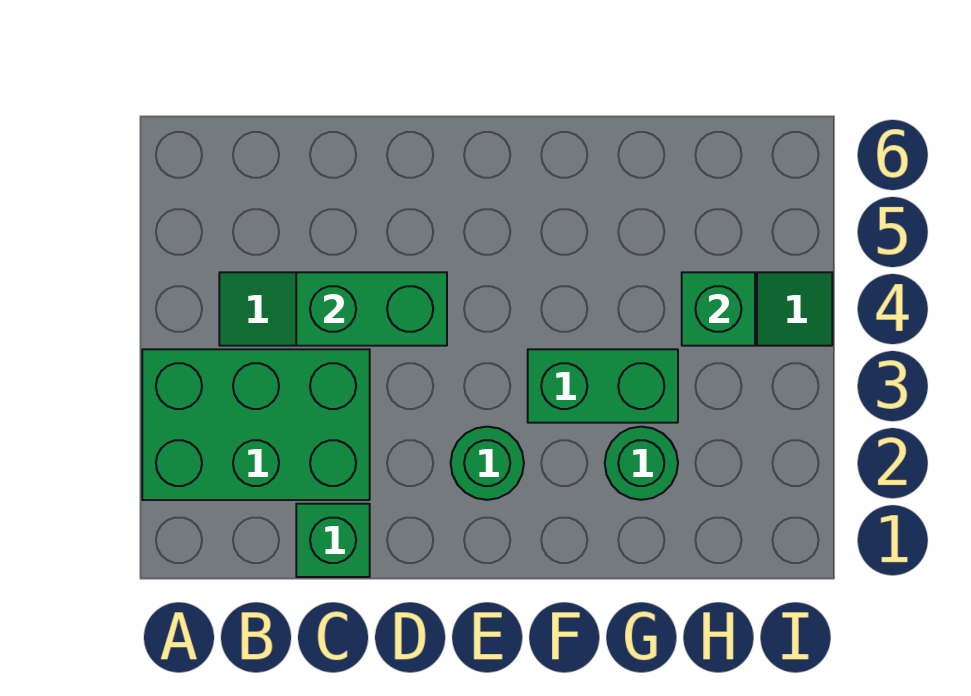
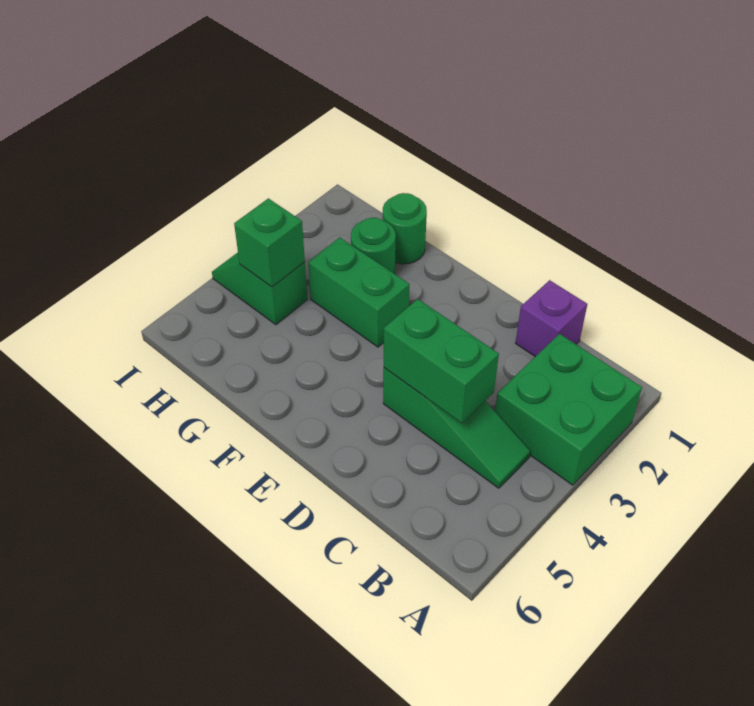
green brick A2:C3 level 1 -> green brick A2:B3 level 1
green brick C1 level 1 -> purple brick C1 level 1
green round brick E2 level 1 -> green round brick G1 level 1

